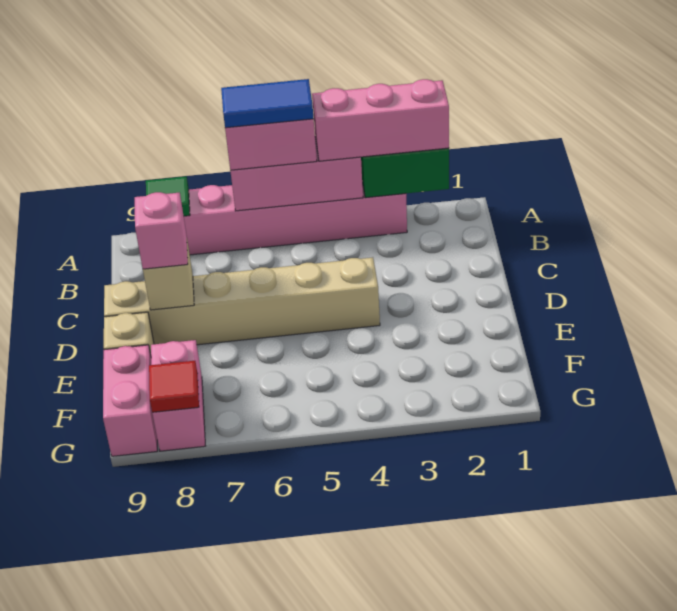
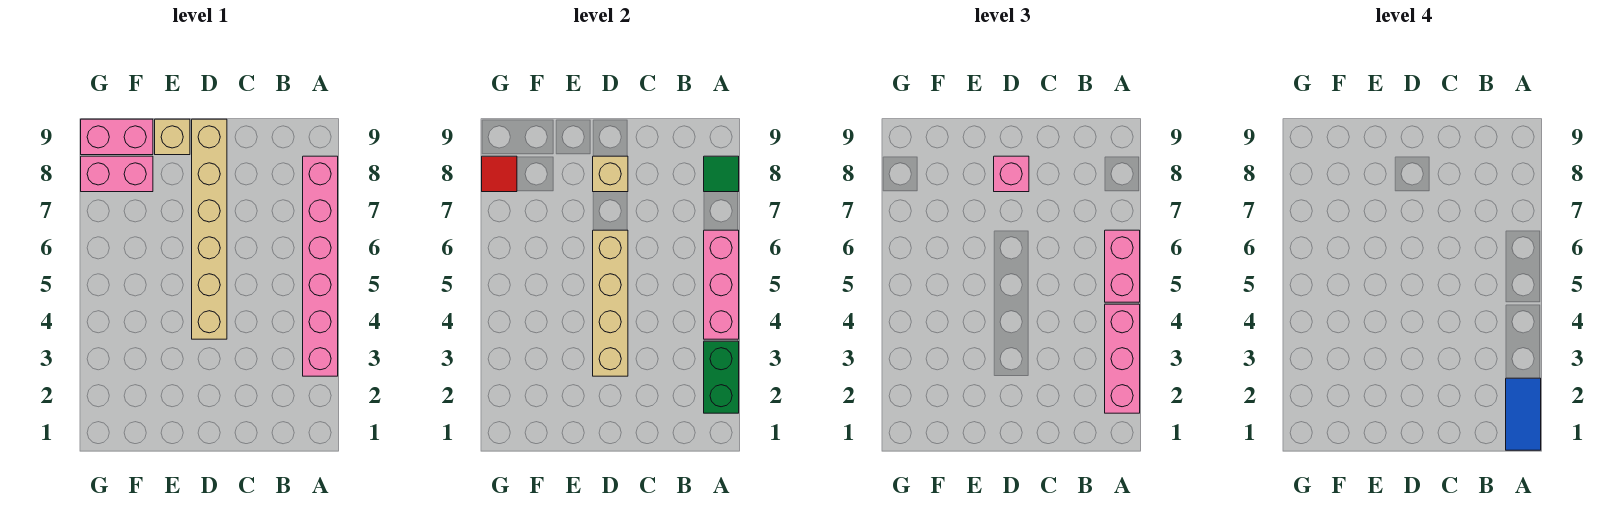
blue tile A5:A6 level 4 -> blue tile A1:A2 level 4
none -> tan brick D3:D6 level 2

